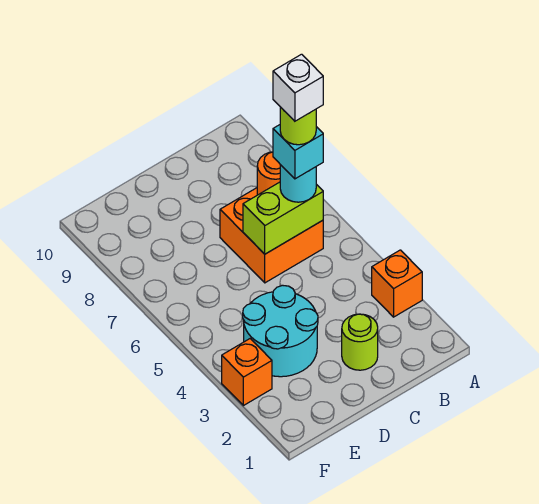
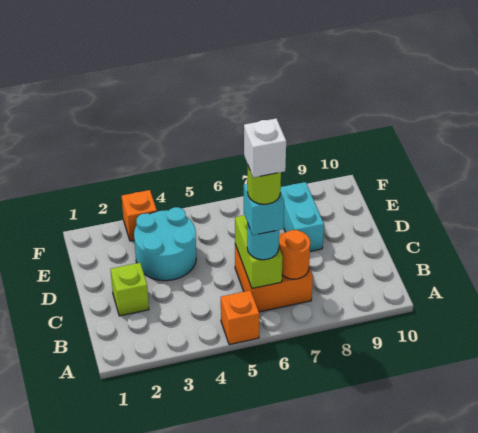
orange brick A3 level 1 -> orange brick A5 level 1
lime round brick C2 level 1 -> lime brick C2 level 1
none -> cyan brick D8:E8 level 1

